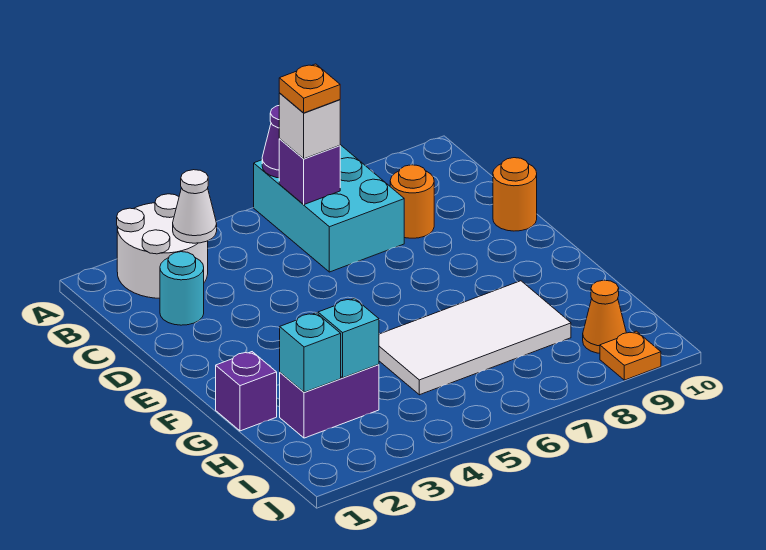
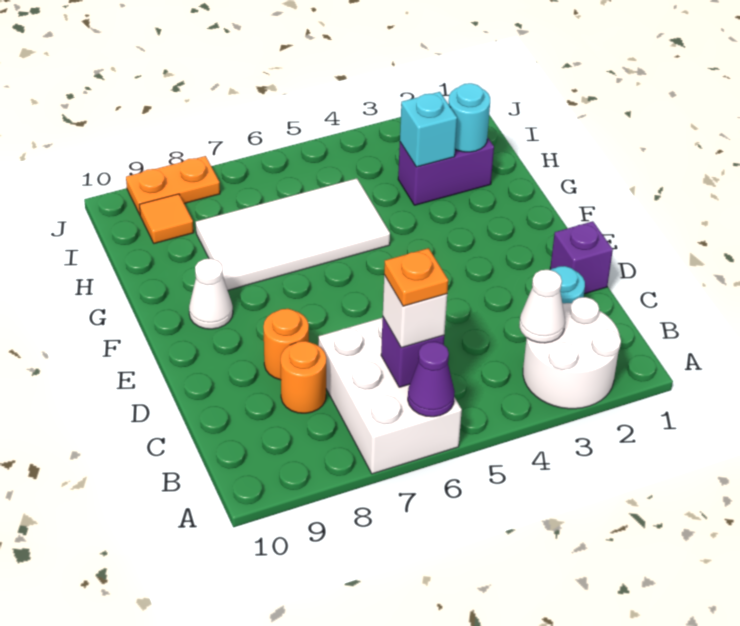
cyan brick A6:C7 level 1 -> white brick A6:C7 level 1
orange round brick D10 level 1 -> orange round brick D8 level 1
none -> white cone F9 level 1
purple brick G1 level 1 -> purple brick D1 level 1
cyan brick H2 level 2 -> cyan round brick H2 level 2
orange cone I9 level 1 -> orange tile I9 level 1
orange plate J9 level 1 -> orange plate J8:J9 level 1

